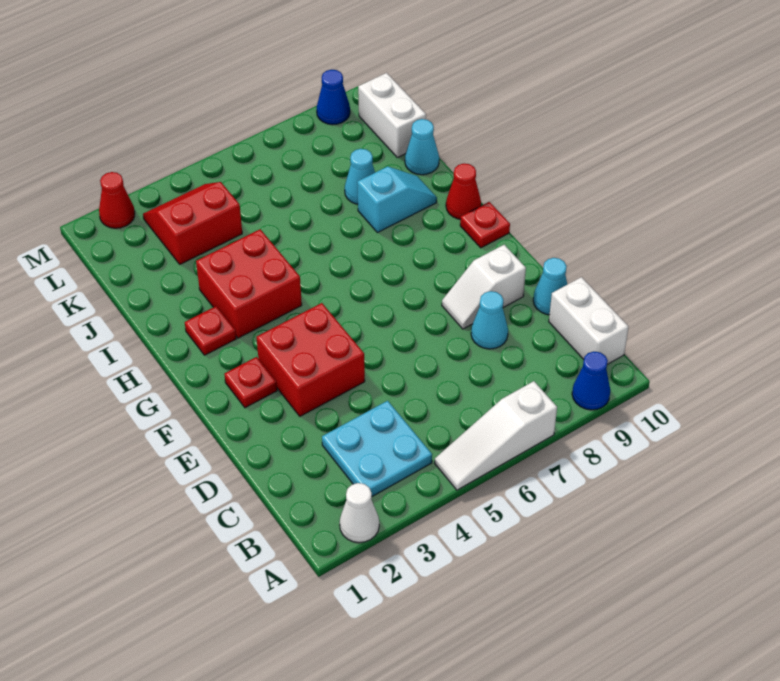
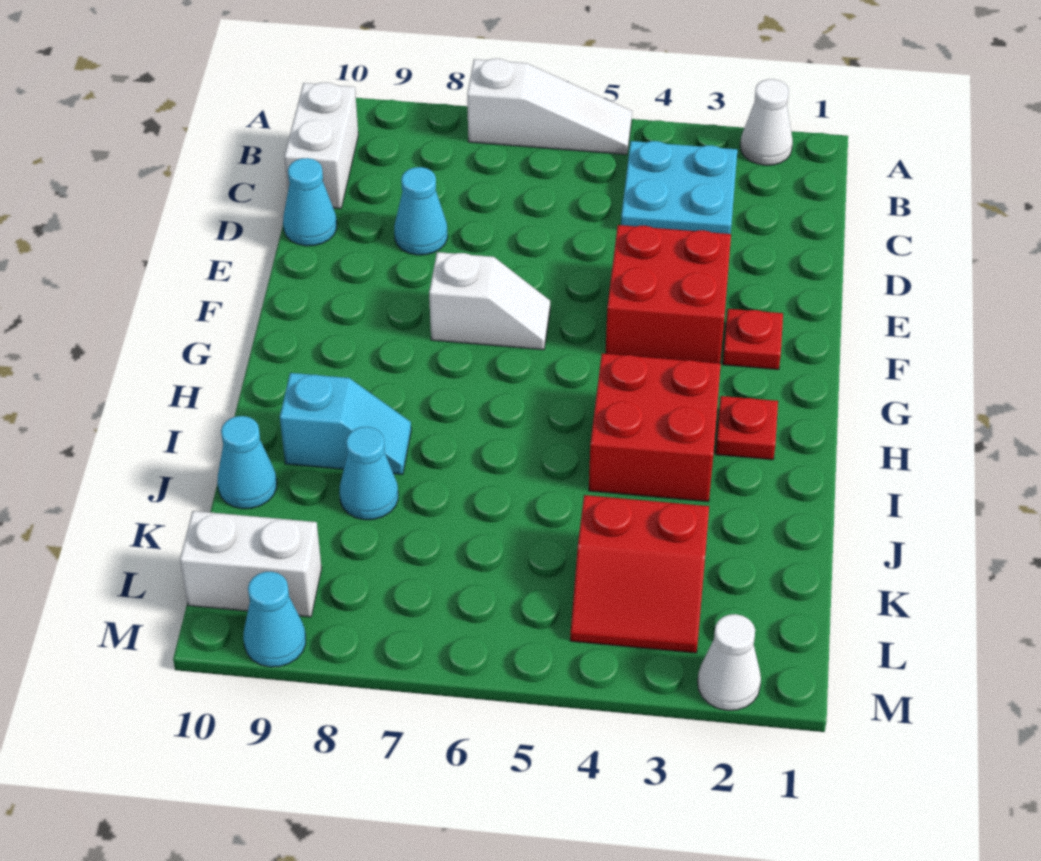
blue cone A9 level 1 -> none
white slope E8:E9 level 1 top 9 -> white slope F6:F7 level 1 top 7
red plate G10 level 1 -> none
red cone H10 level 1 -> none
cyan slope I8:I9 level 1 top 8 -> cyan slope I8:I9 level 1 top 9
white brick K10:L10 level 1 -> white brick L9:L10 level 1
red cone M2 level 1 -> white cone M2 level 1
blue cone M9 level 1 -> cyan cone M9 level 1

